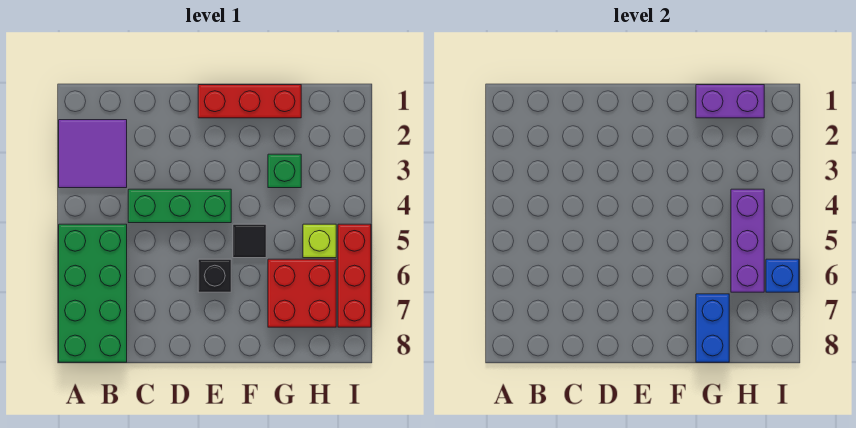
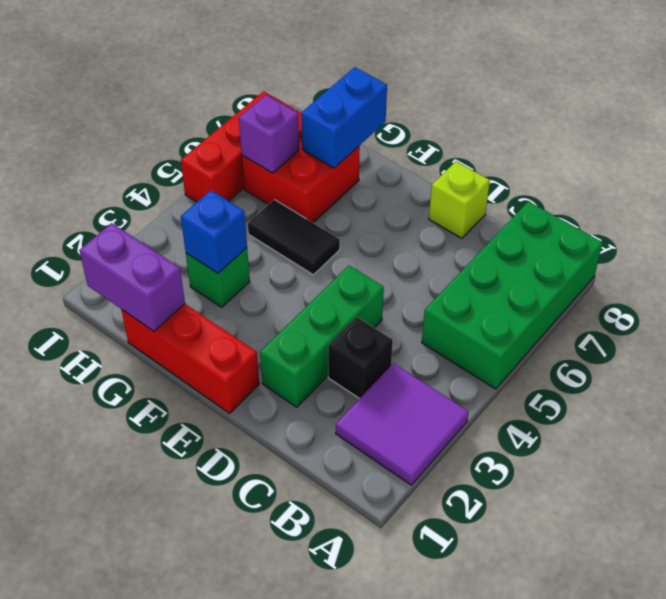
green brick C4:E4 level 1 -> green brick D2:D4 level 1
black brick E6 level 1 -> black brick C3 level 1
black tile F5 level 1 -> black tile F5:G5 level 1
purple brick H4:H6 level 2 -> purple brick H6 level 2
lime brick H5 level 1 -> lime brick D8 level 1
blue brick I6 level 2 -> blue brick G3 level 2

